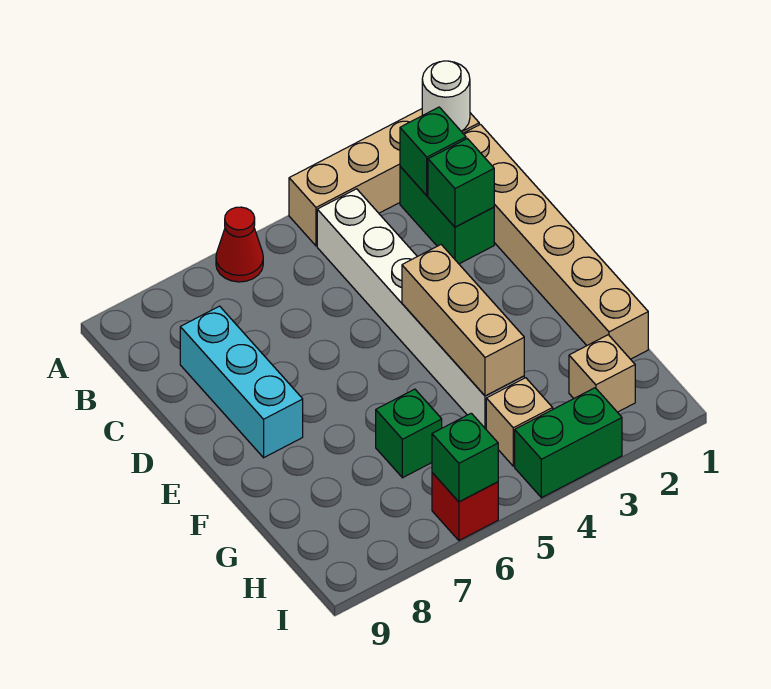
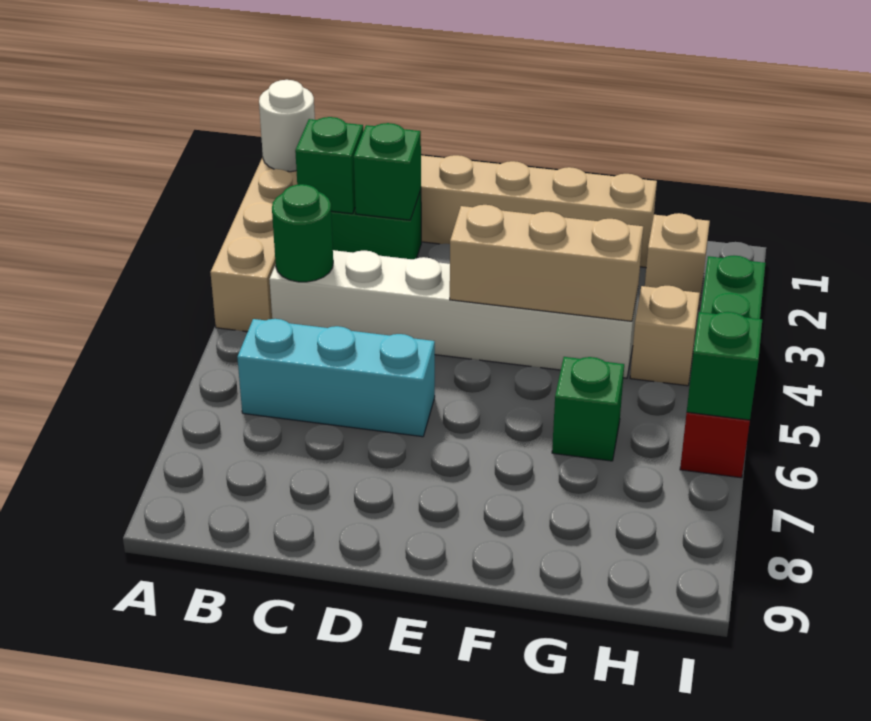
red cone A6 level 1 -> none
none -> green round brick B4 level 2
cyan brick C8:E8 level 1 -> cyan brick B6:D6 level 1

